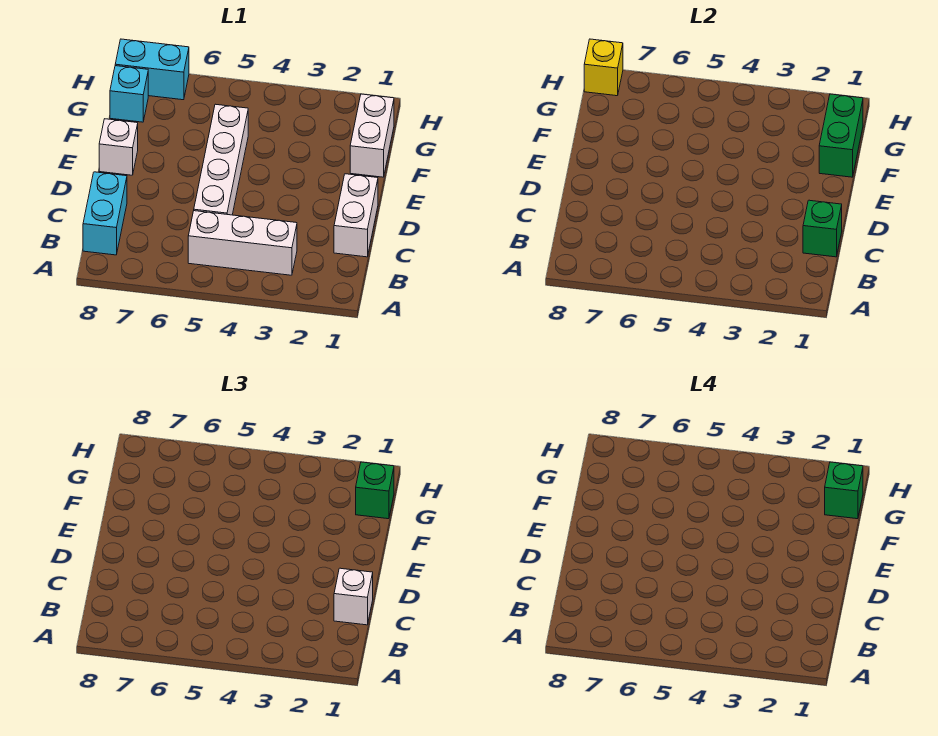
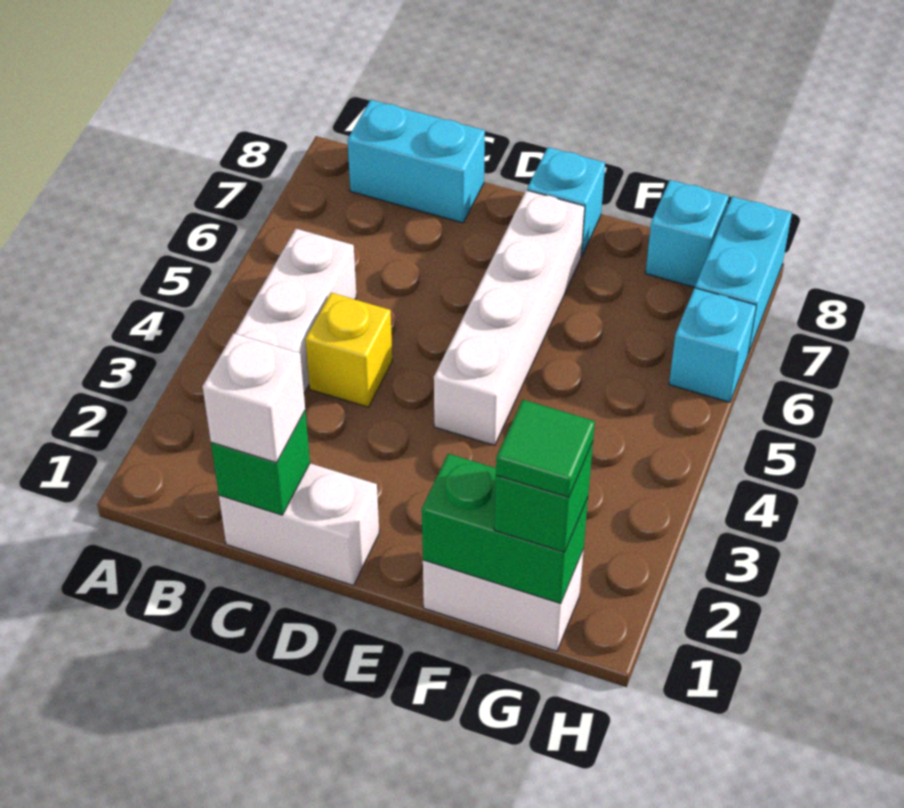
white brick C5:F5 level 1 -> white brick E4:E7 level 1
white brick E8 level 1 -> cyan brick E8 level 1
green brick G1 level 4 -> green tile G1 level 4
none -> cyan brick H6 level 1
yellow brick H8 level 2 -> yellow brick C4 level 1

